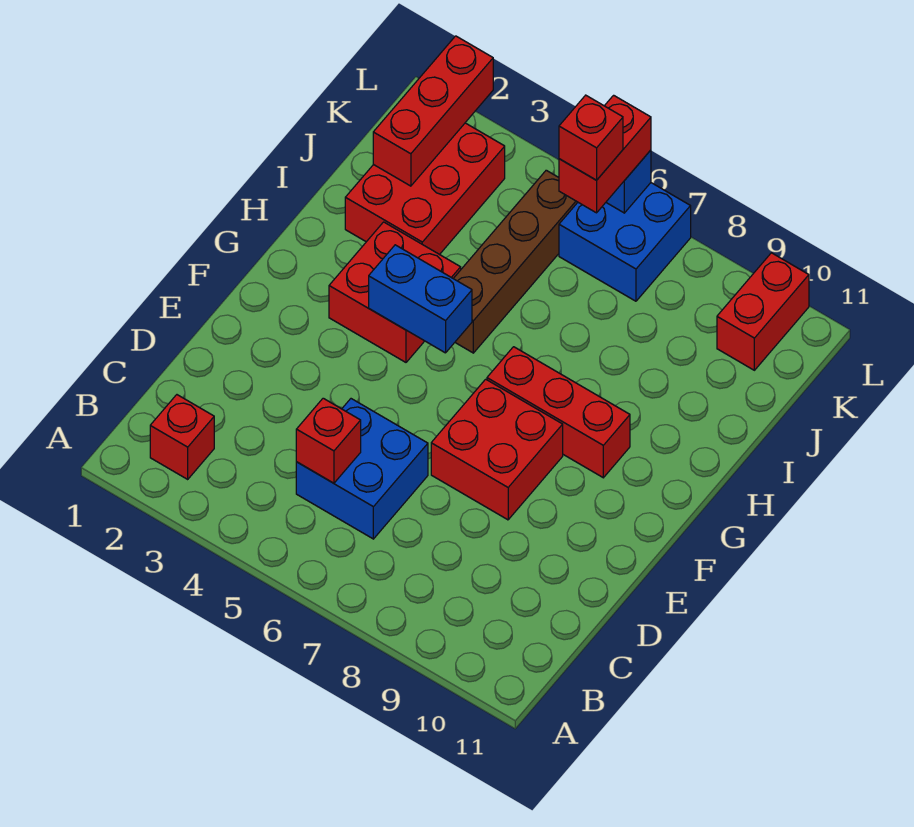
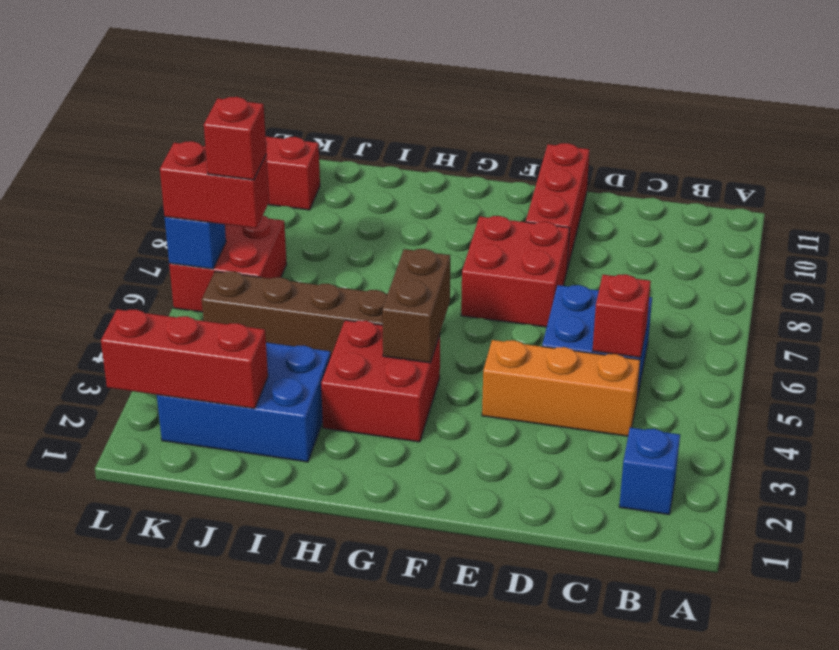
red brick B2 level 1 -> blue brick B2 level 1
none -> orange brick C4:E4 level 1
blue brick G4:G5 level 2 -> brown brick G4:G5 level 2
red brick G7:G9 level 1 -> red brick E9:E11 level 1
red brick I2:K3 level 1 -> blue brick I2:K3 level 1
blue brick K6:L7 level 1 -> red brick K6:L7 level 1

